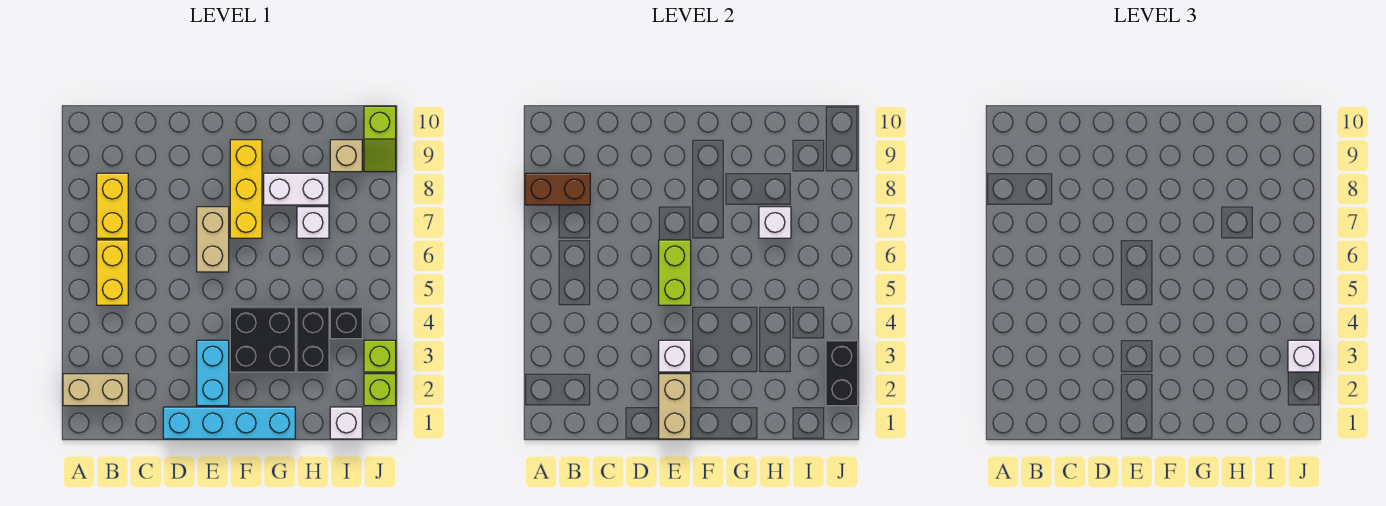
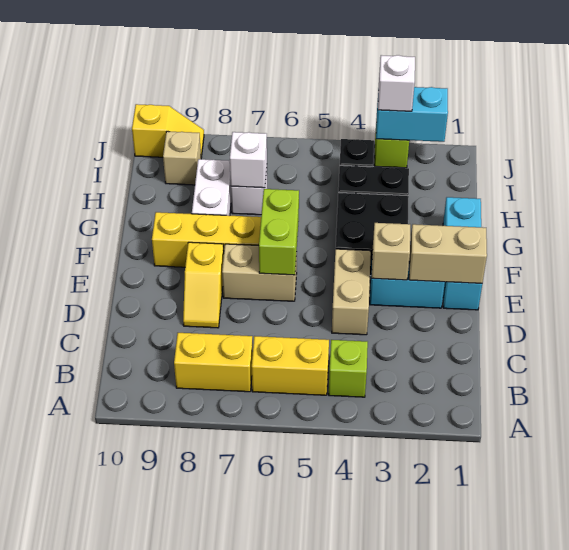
tan brick A2:B2 level 1 -> tan brick D4:E4 level 1
brown brick A8:B8 level 2 -> none
cyan brick D1:G1 level 1 -> cyan brick E1:G1 level 1
none -> yellow slope D8:E8 level 1 top E
white brick E3 level 2 -> tan brick E3 level 2
lime brick E5:E6 level 2 -> lime brick E6:F6 level 2
white brick I1 level 1 -> none
lime brick J2 level 1 -> lime brick B4 level 1
black brick J2:J3 level 2 -> cyan brick J2:J3 level 2
lime slope J9:J10 level 1 top 10 -> yellow slope J9:J10 level 1 top 10

